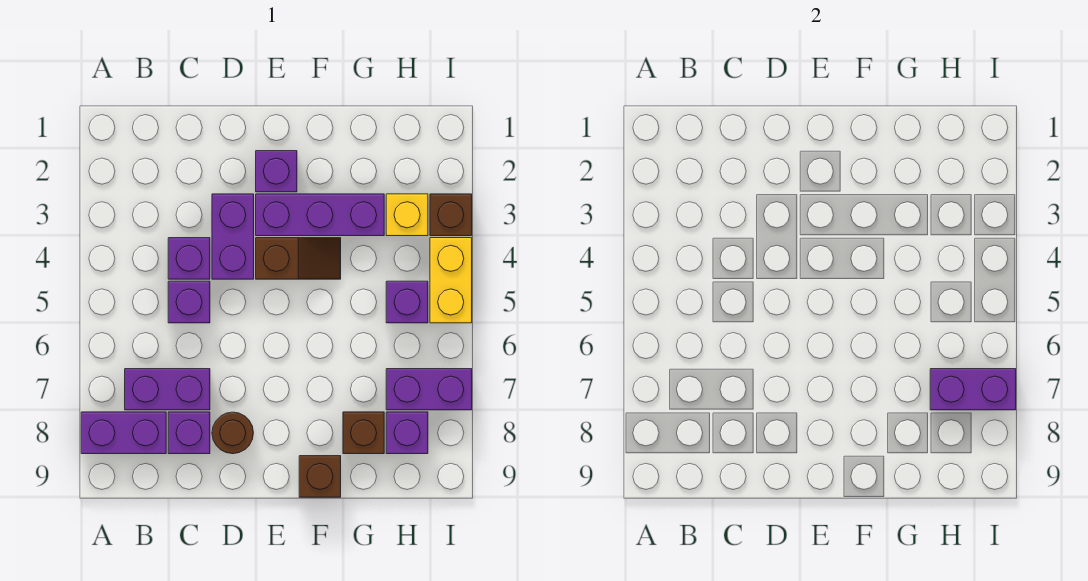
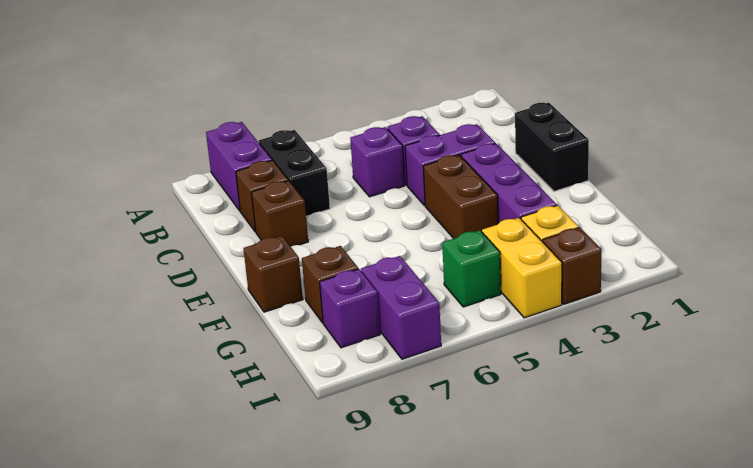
purple brick B7:C7 level 1 -> black brick B7:C7 level 1
purple brick C8 level 1 -> brown brick C8 level 1
none -> black brick D1:E1 level 1
brown round brick D8 level 1 -> brown brick D8 level 1
purple brick E2 level 1 -> none
brown slope E4:F4 level 1 top E -> brown brick E4:F4 level 1
purple brick H5 level 1 -> green brick H5 level 1
purple brick H7:I7 level 2 -> none
yellow brick I4:I5 level 1 -> yellow brick H4:I4 level 1

